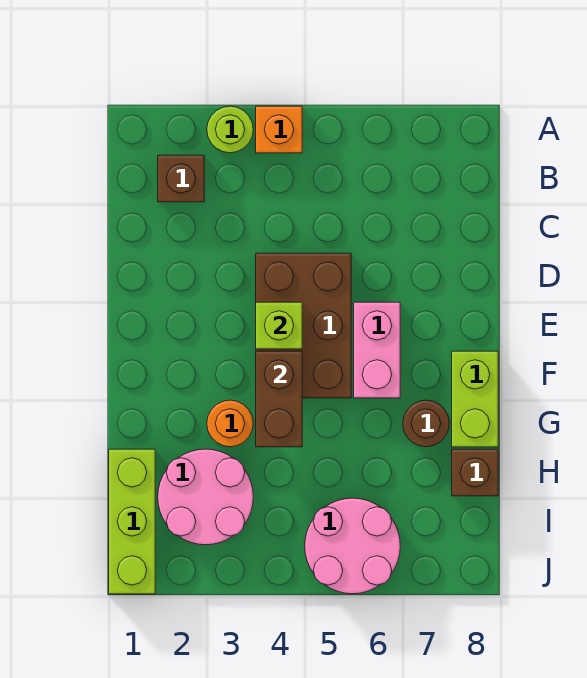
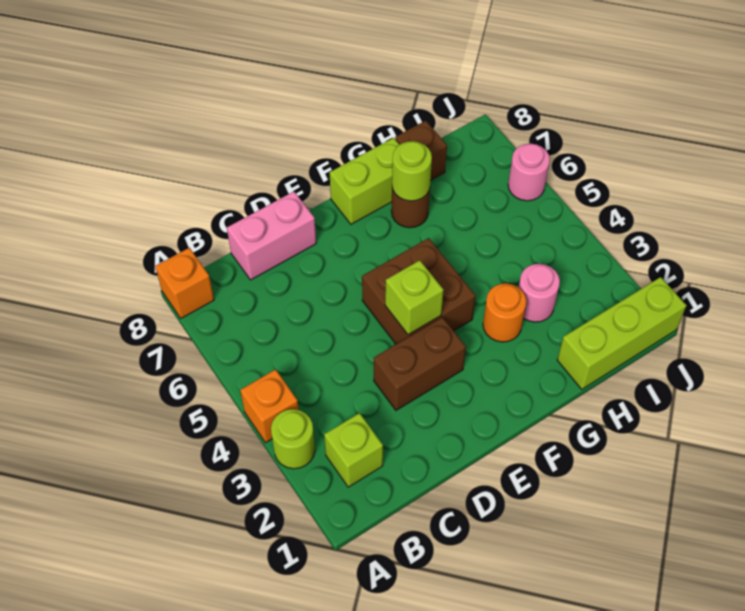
none -> orange brick A8 level 1
brown brick B2 level 1 -> lime brick B2 level 1
brown brick D4:F5 level 1 -> brown brick E4:F5 level 1
pink brick E6:F6 level 1 -> pink brick C8:D8 level 1
brown brick F4:G4 level 2 -> brown brick D3:E3 level 1
none -> lime round brick G7 level 2
pink round brick H2:I3 level 1 -> pink round brick H3 level 1
pink round brick I5:J6 level 1 -> pink round brick J6 level 1

